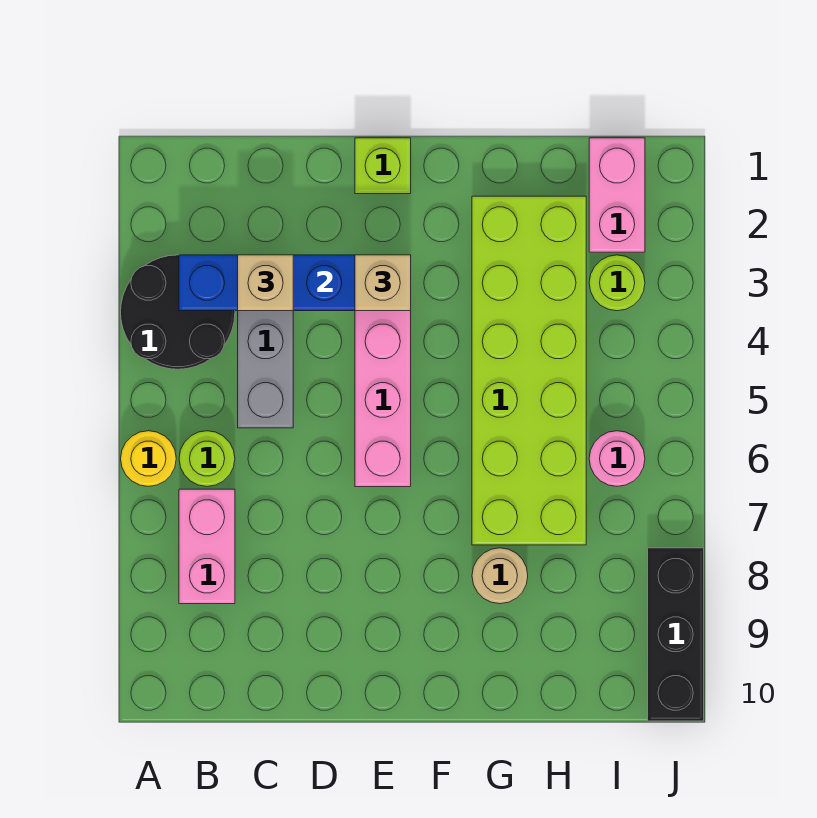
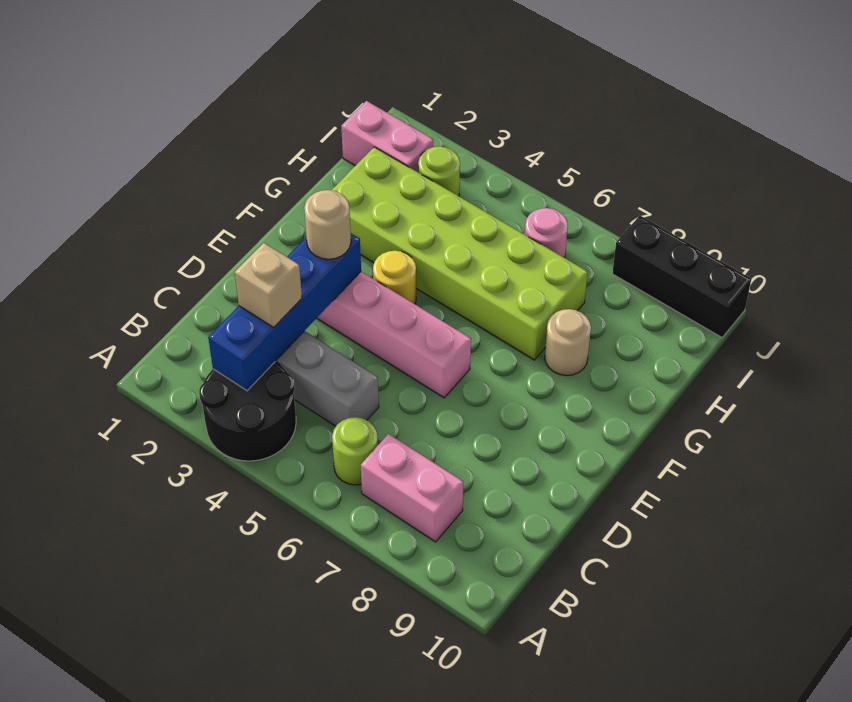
yellow round brick A6 level 1 -> yellow round brick F4 level 1
lime brick E1 level 1 -> none
tan brick E3 level 3 -> tan round brick E3 level 3

